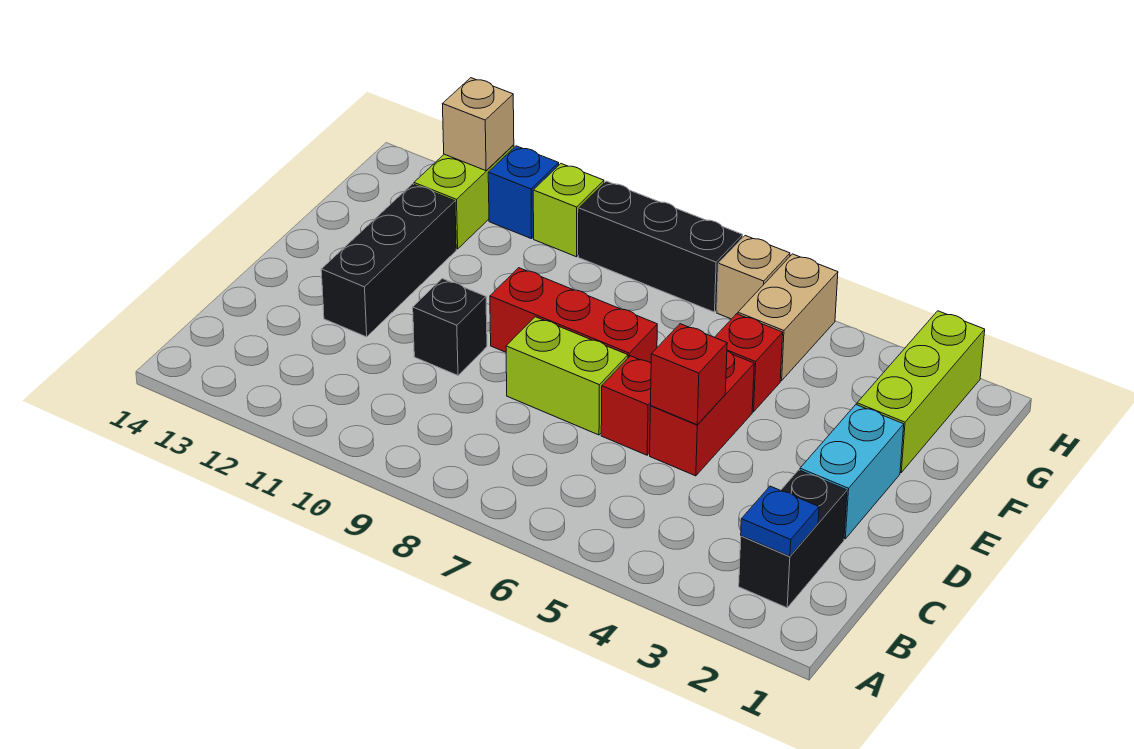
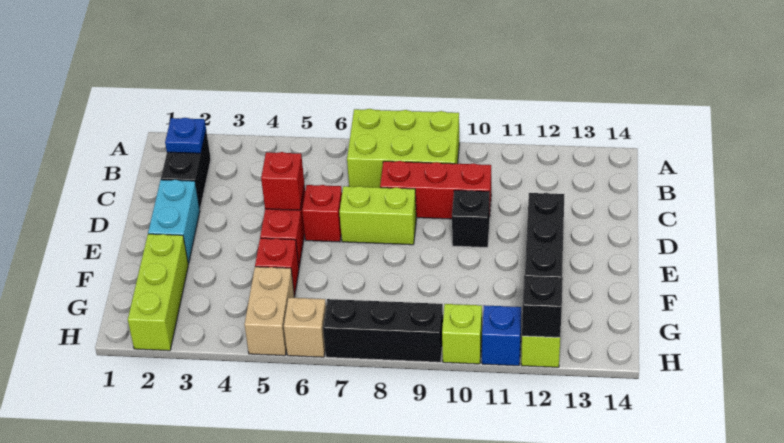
none -> lime brick A7:B9 level 1
red brick E7:E9 level 1 -> red brick C8:C10 level 1
tan brick H12 level 2 -> black brick H12 level 2

